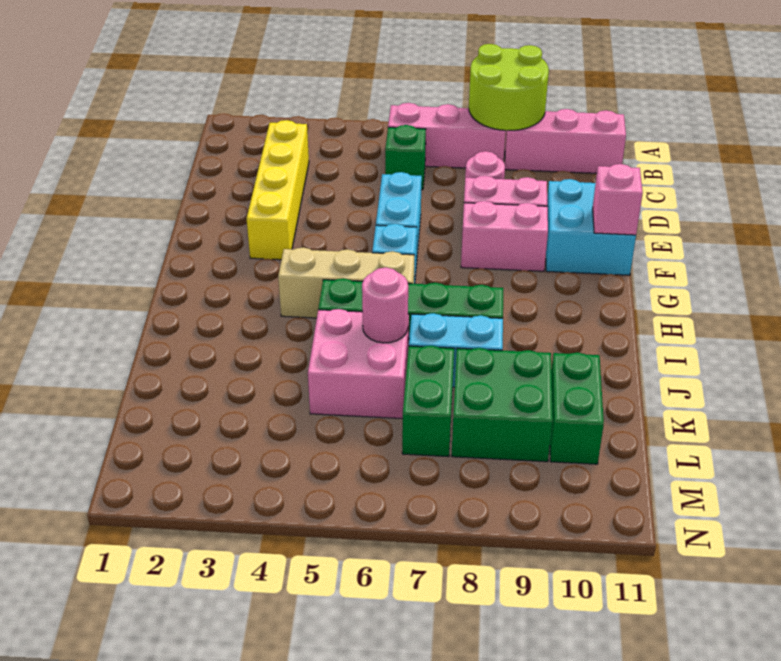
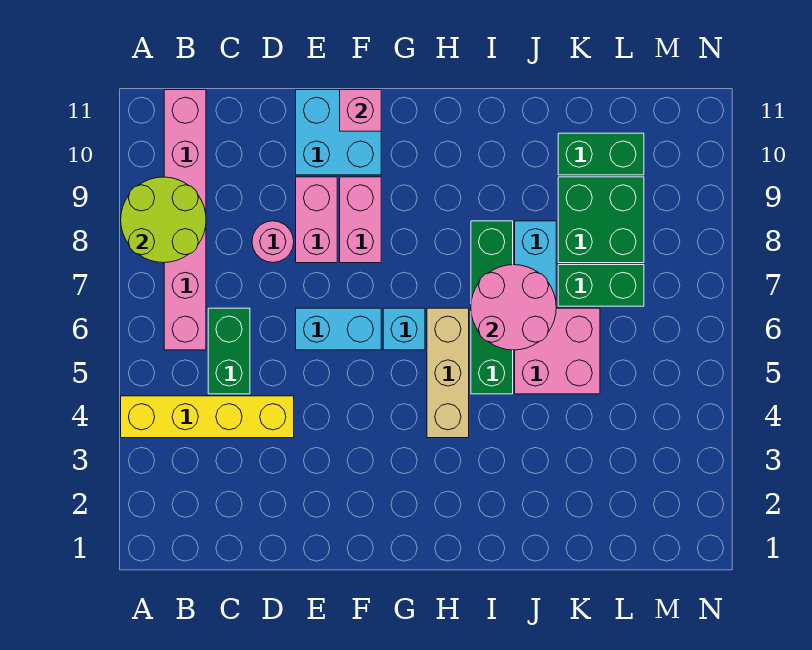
yellow brick C3:F3 level 1 -> yellow brick A4:D4 level 1
green brick C6 level 1 -> green brick C5:C6 level 1
pink round brick J6 level 2 -> pink round brick I6:J7 level 2

